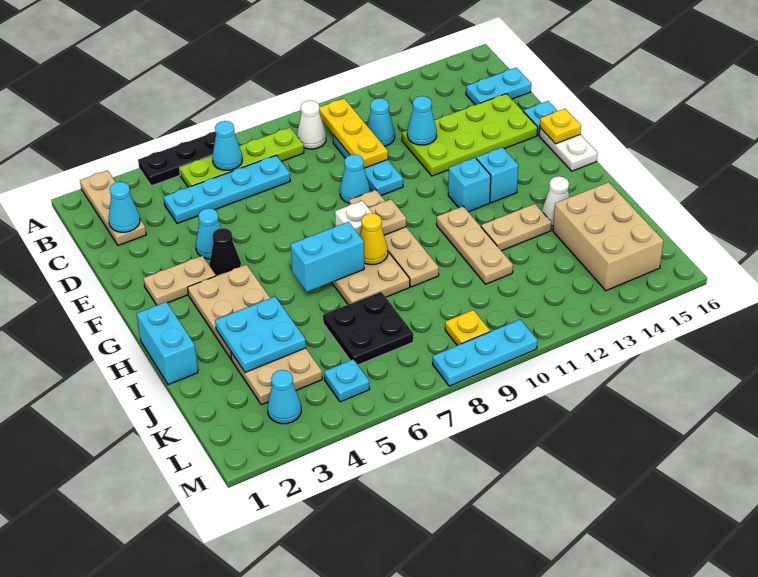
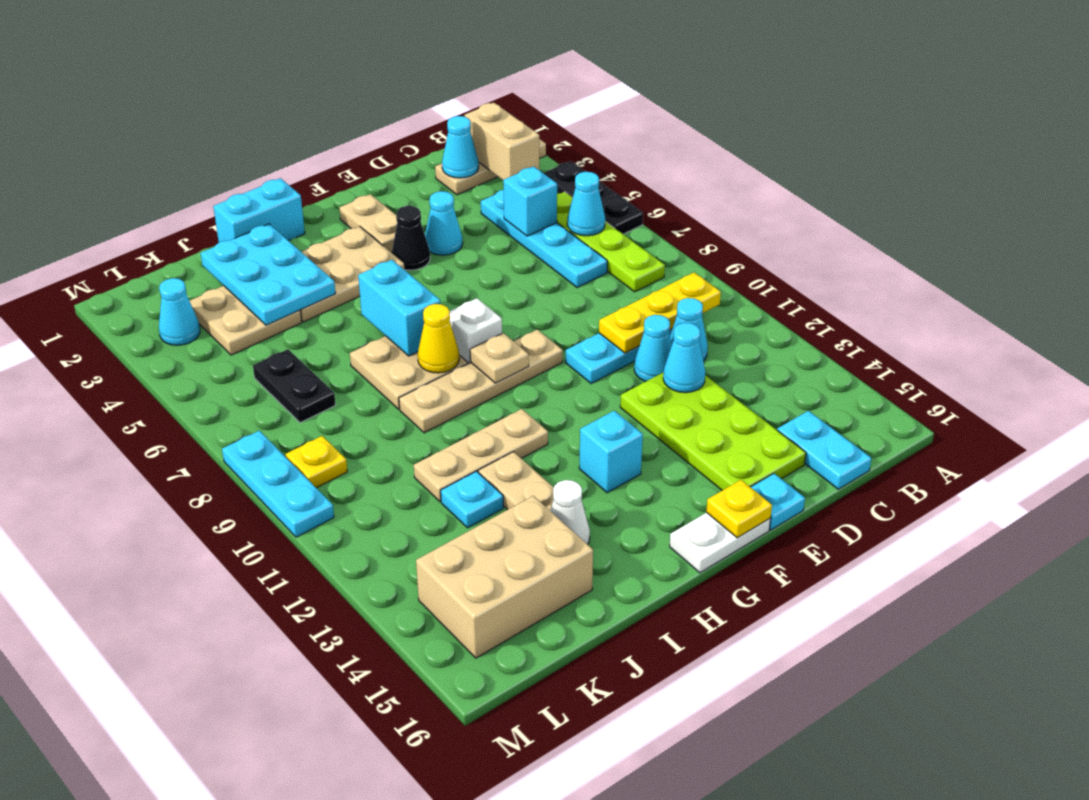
none -> tan brick B2:B3 level 2
white cone B9 level 1 -> none
cyan cone E9 level 1 -> cyan cone D11 level 1
cyan brick G12 level 1 -> cyan brick C5 level 2
cyan plate I3:J4 level 2 -> cyan plate I2:J4 level 2
black plate J6:K7 level 1 -> black plate K6:K7 level 1
cyan plate L5 level 1 -> cyan plate J12 level 1

